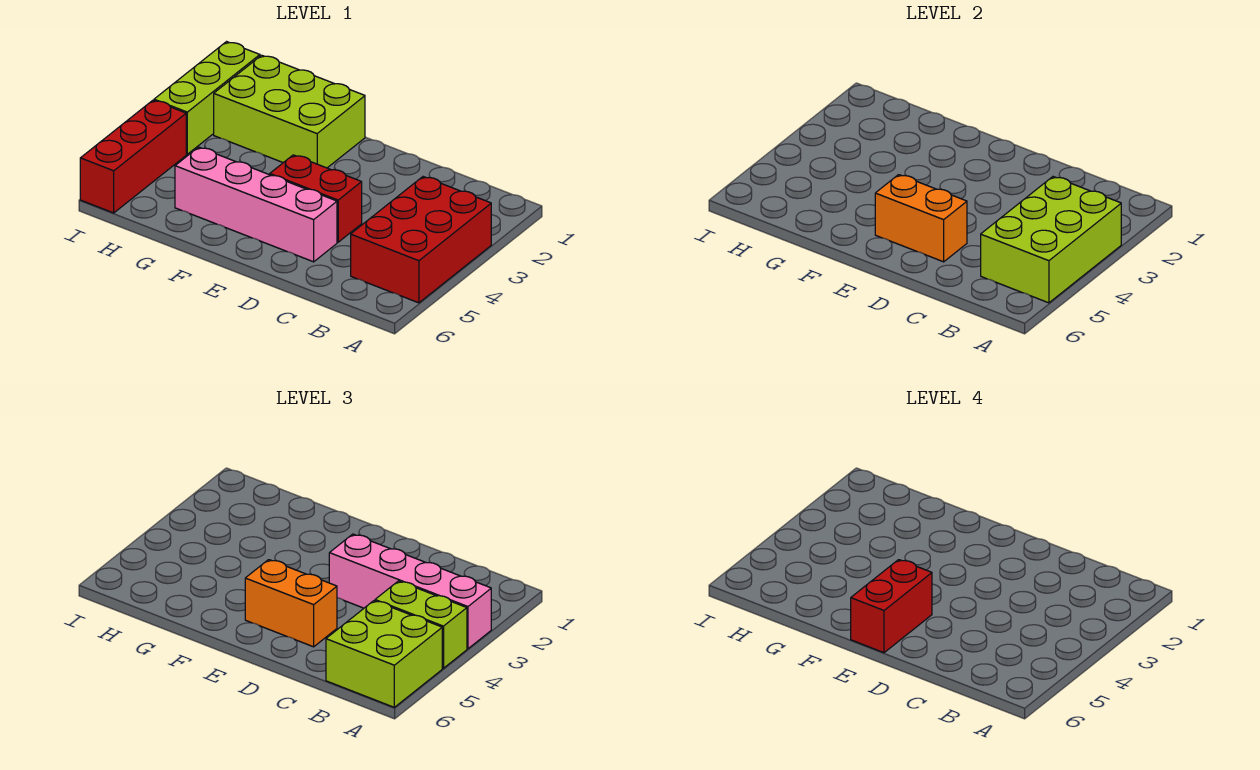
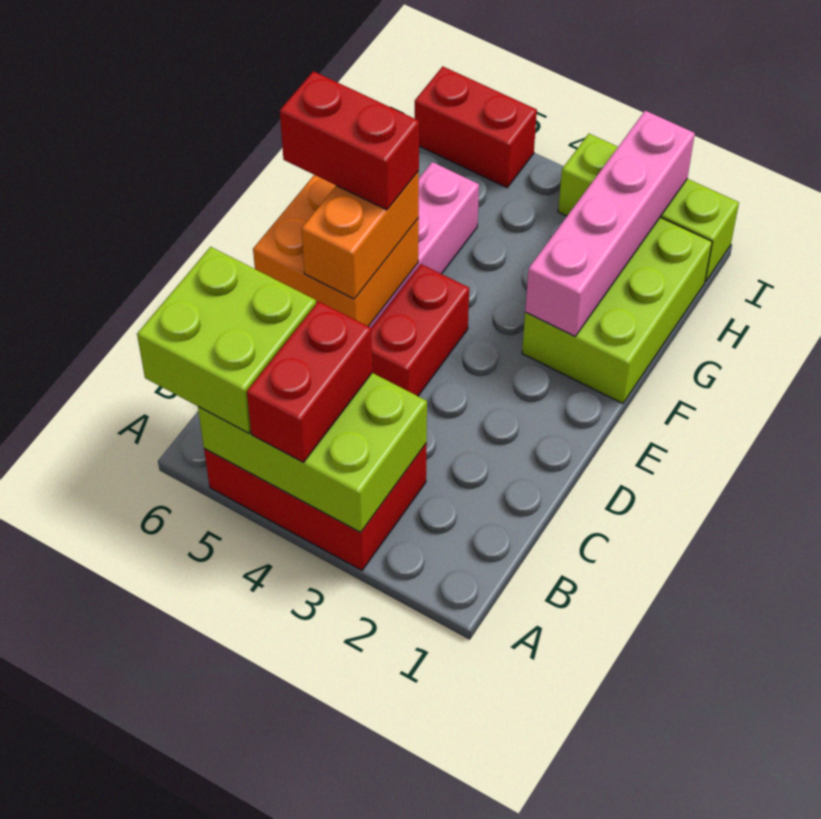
pink brick A3:D3 level 3 -> pink brick F2:I2 level 2
lime brick A4:B4 level 3 -> red brick A4:B4 level 3
orange brick D5:E5 level 2 -> orange brick D5:E6 level 2
red brick I4:I6 level 1 -> red brick I5:I6 level 1

